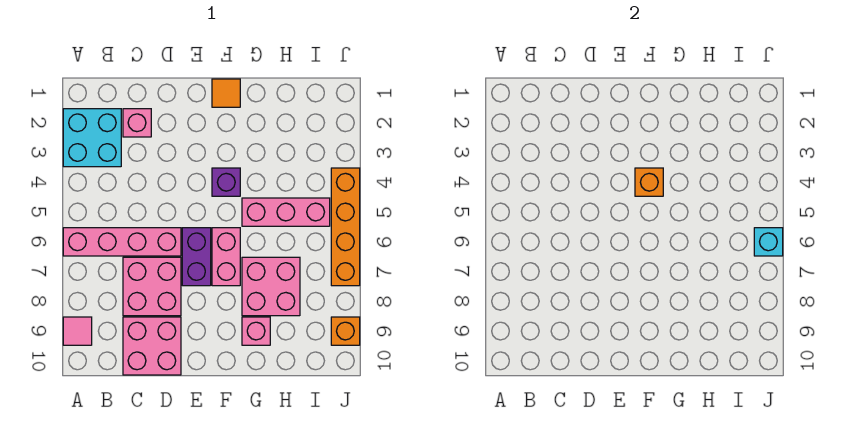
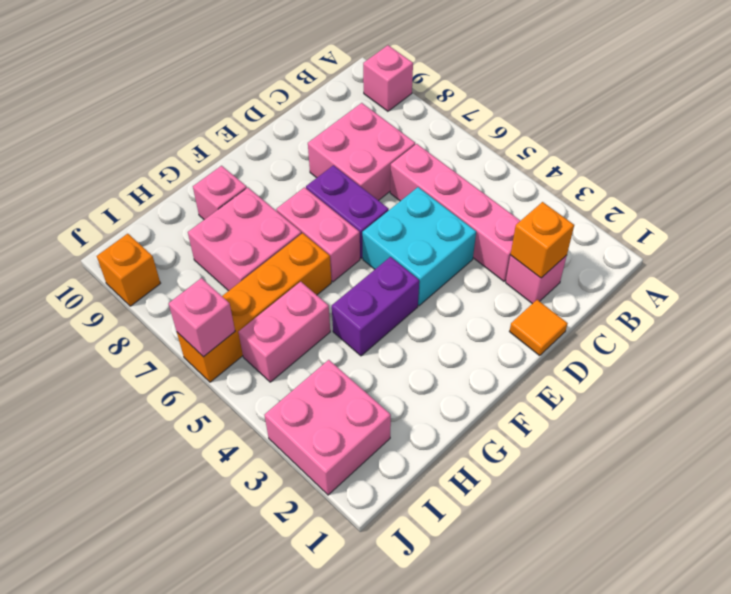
cyan brick A2:B3 level 1 -> cyan brick D4:E5 level 1
pink brick A6:D6 level 1 -> pink brick C3:C6 level 1
pink tile A9 level 1 -> pink brick A9 level 1
pink brick C9:D10 level 1 -> pink brick I2:J3 level 1
orange tile F1 level 1 -> orange tile D1 level 1
purple brick F4 level 1 -> purple brick F4:G4 level 1
orange brick F4 level 2 -> orange brick C2 level 2
pink brick G5:I5 level 1 -> pink brick H5:I5 level 1
orange brick J4:J7 level 1 -> orange brick G6:J6 level 1
cyan brick J6 level 2 -> pink brick J6 level 2

